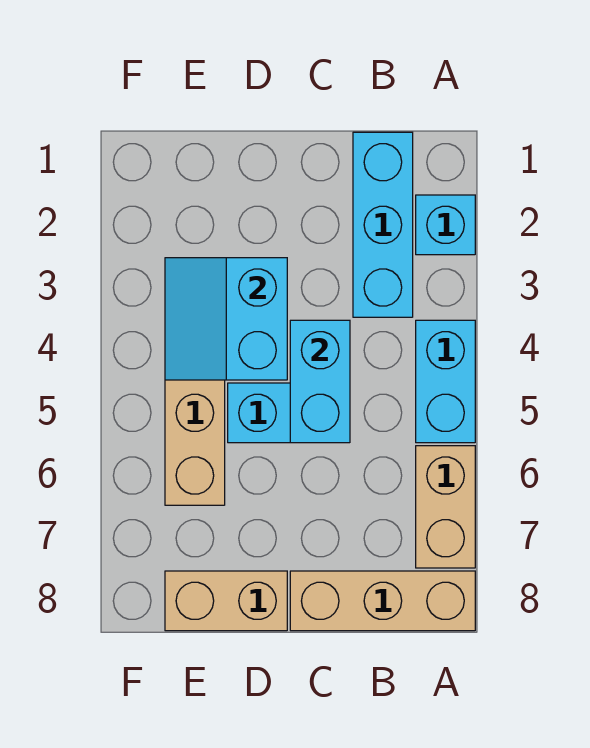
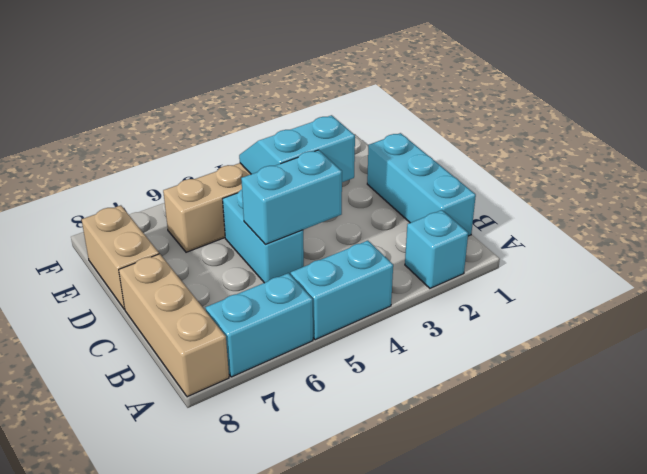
tan brick A6:A7 level 1 -> cyan brick A6:A7 level 1
cyan brick B1:B3 level 1 -> cyan brick B1:D1 level 1

